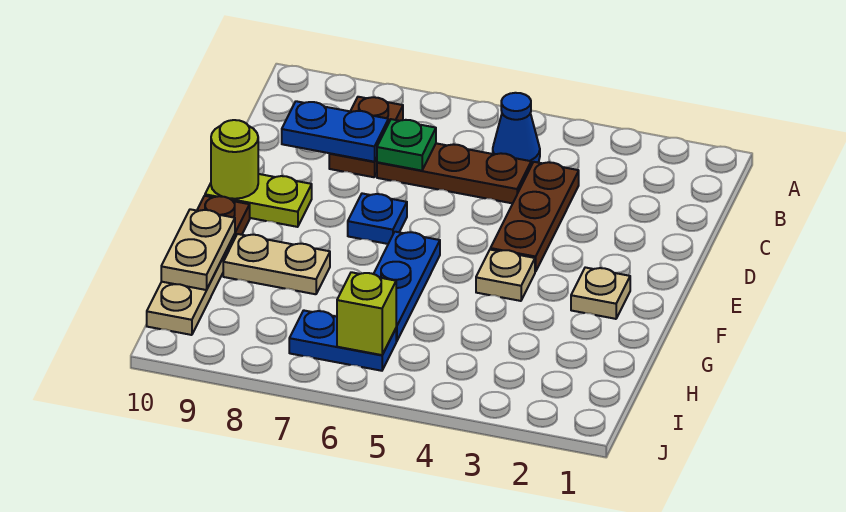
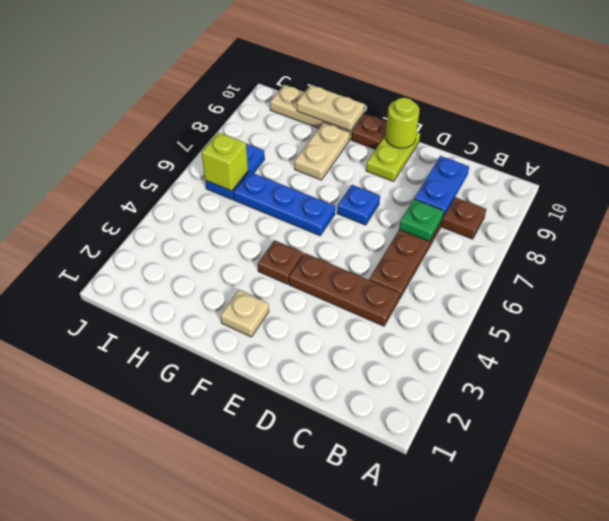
blue cone B5 level 1 -> none
tan plate F4 level 1 -> brown plate F4 level 1

